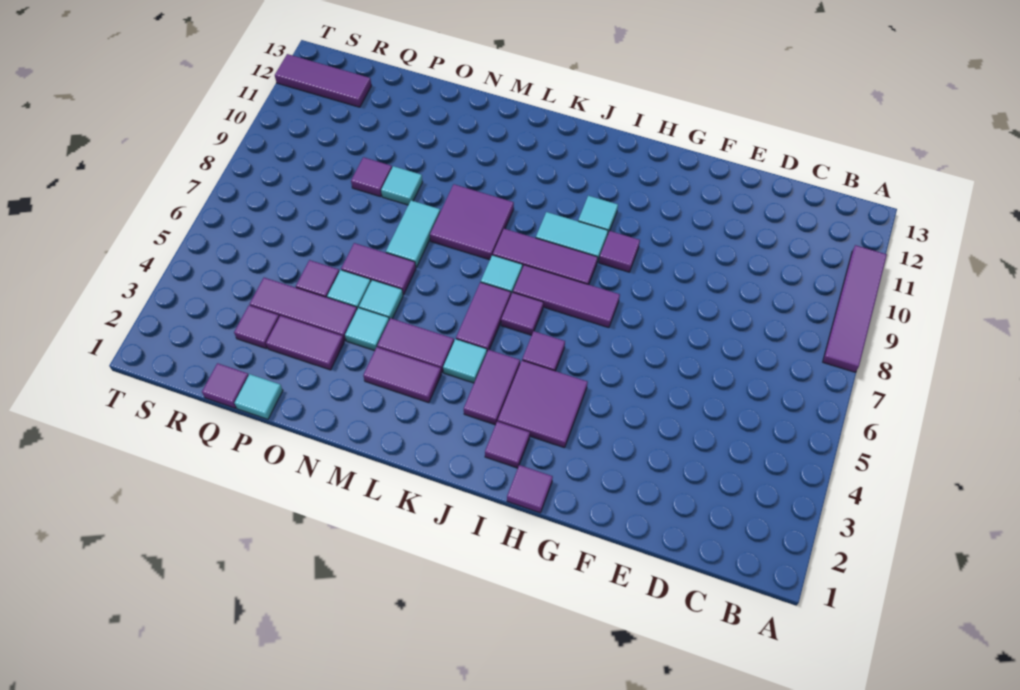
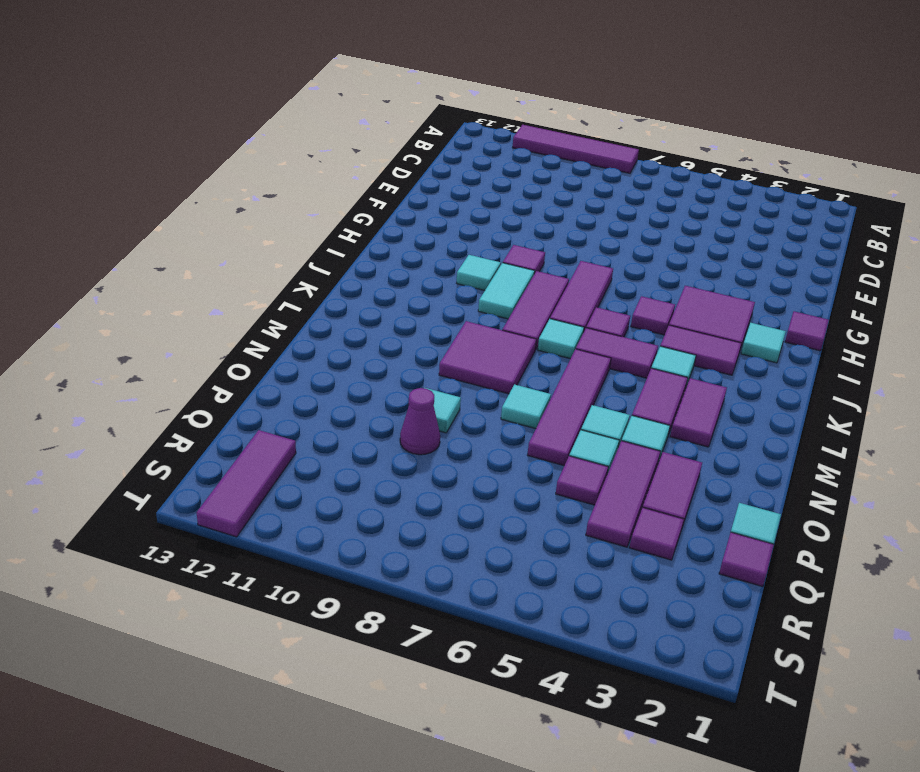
purple tile I2 level 1 -> cyan tile I2 level 1
purple tile N6:O6 level 1 -> purple tile L6:O6 level 1
cyan tile N7:N8 level 1 -> cyan tile N7 level 1
purple tile P9 level 1 -> purple cone P9 level 1

